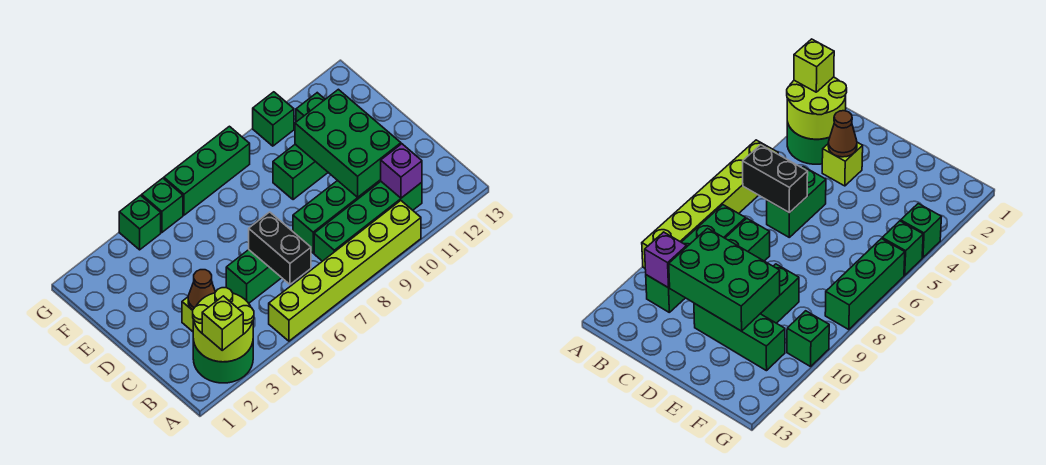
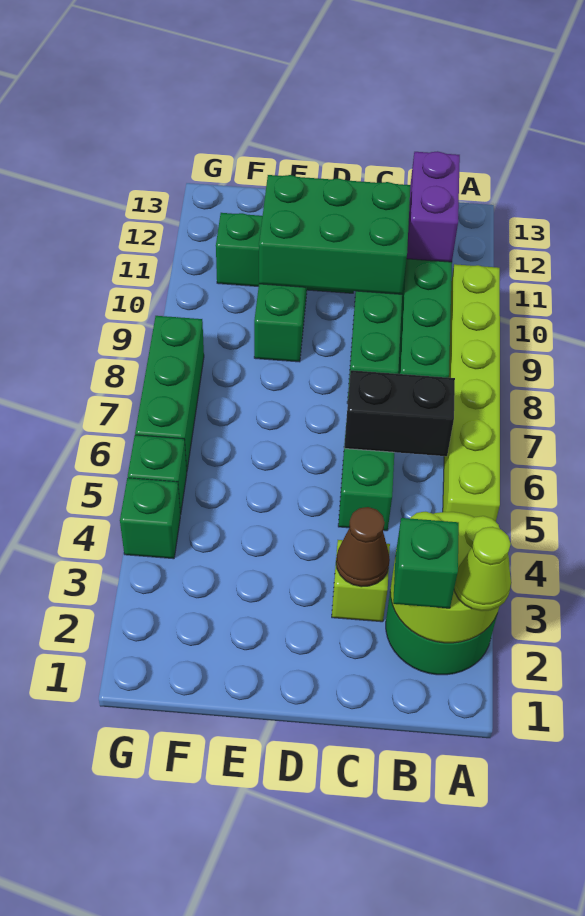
lime brick A2 level 3 -> lime cone A2 level 3
purple brick B11 level 2 -> purple brick B11:B12 level 2
green brick G10 level 1 -> green brick B2 level 3

